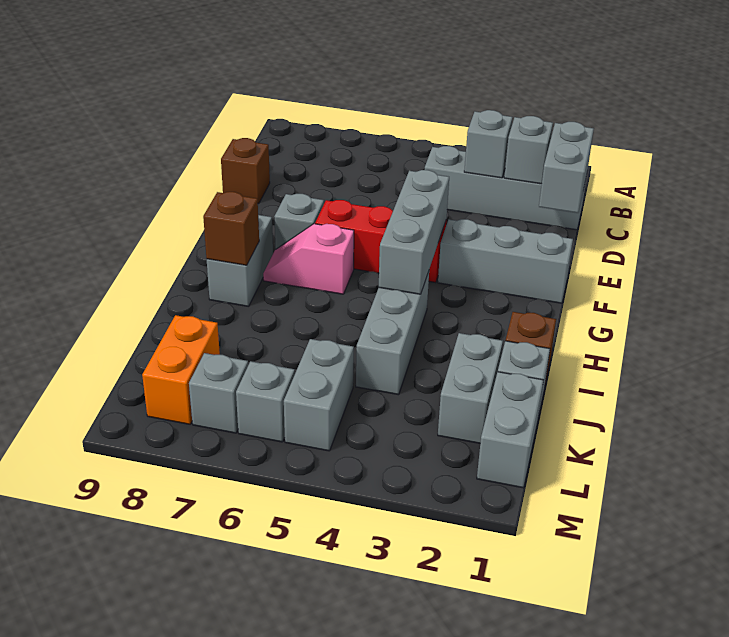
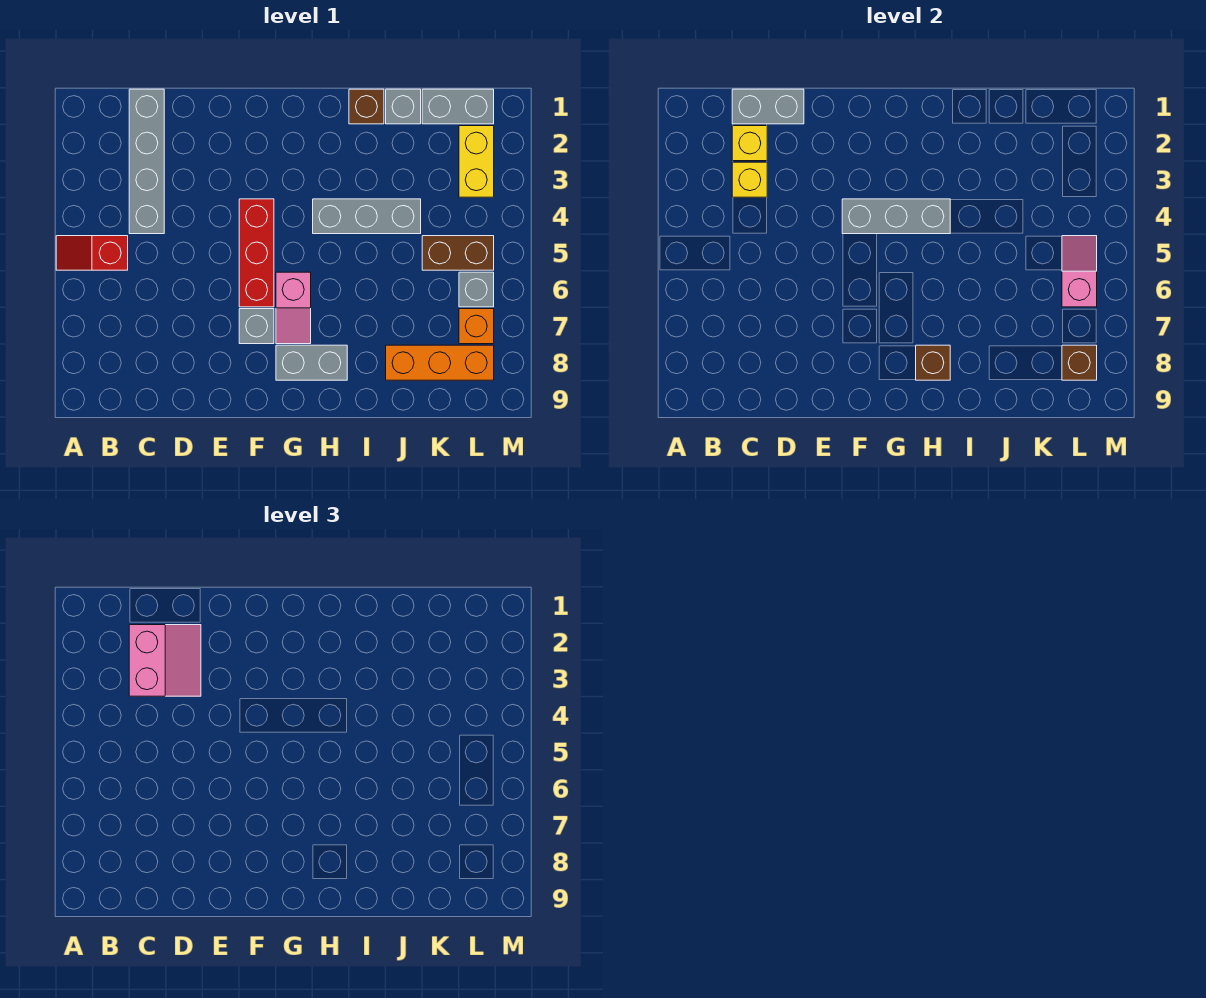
none -> red slope A5:B5 level 1 top B
grey brick C2 level 2 -> yellow brick C2 level 2
none -> pink slope C2:D3 level 3 top C
grey brick C3 level 2 -> yellow brick C3 level 2
brown brick D9 level 1 -> brown brick L8 level 2
grey brick F1:F3 level 1 -> none
grey brick J2:K2 level 1 -> none
grey brick K5:L5 level 1 -> brown brick K5:L5 level 1
orange brick K8:L8 level 1 -> orange brick J8:L8 level 1
none -> yellow brick L2:L3 level 1
none -> pink slope L5:L6 level 2 top 6
grey brick L7 level 1 -> orange brick L7 level 1

